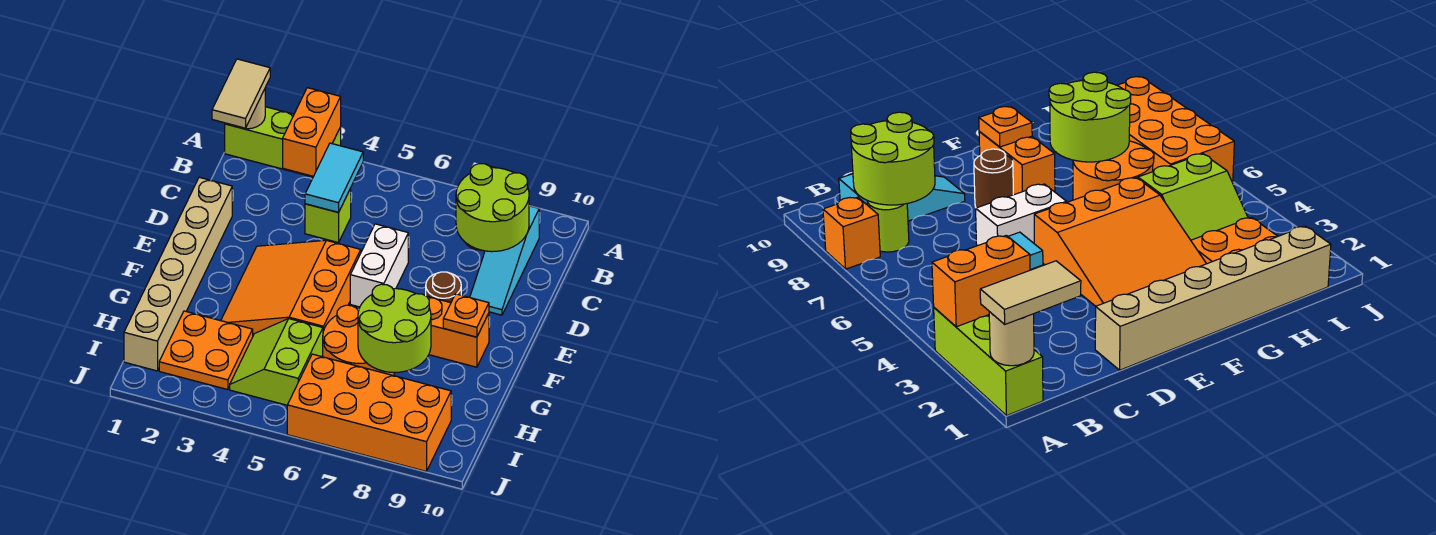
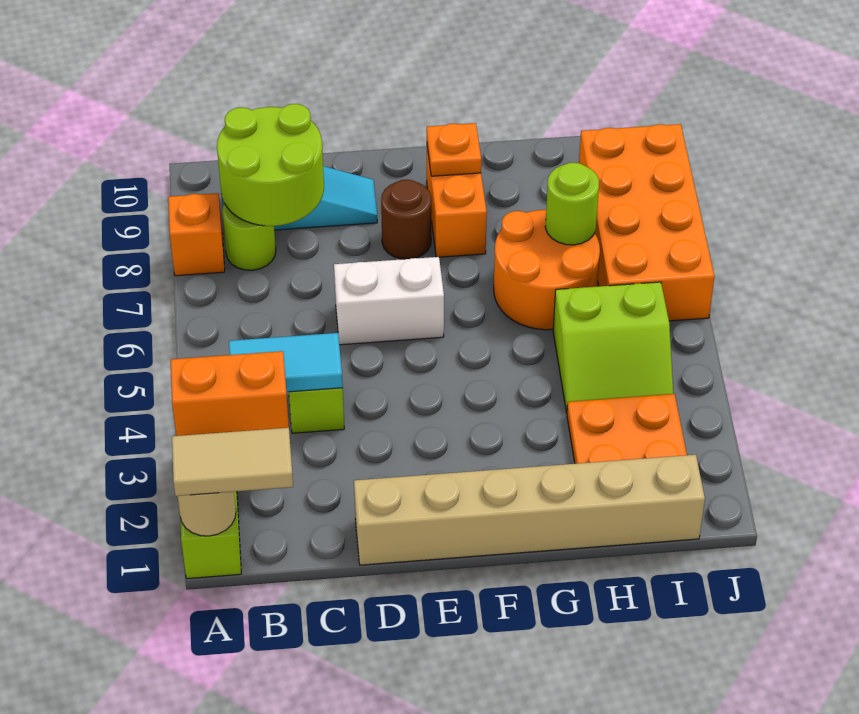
orange slope E3:G5 level 1 top 5 -> none
lime round brick G7:H8 level 2 -> lime round brick H7 level 2

